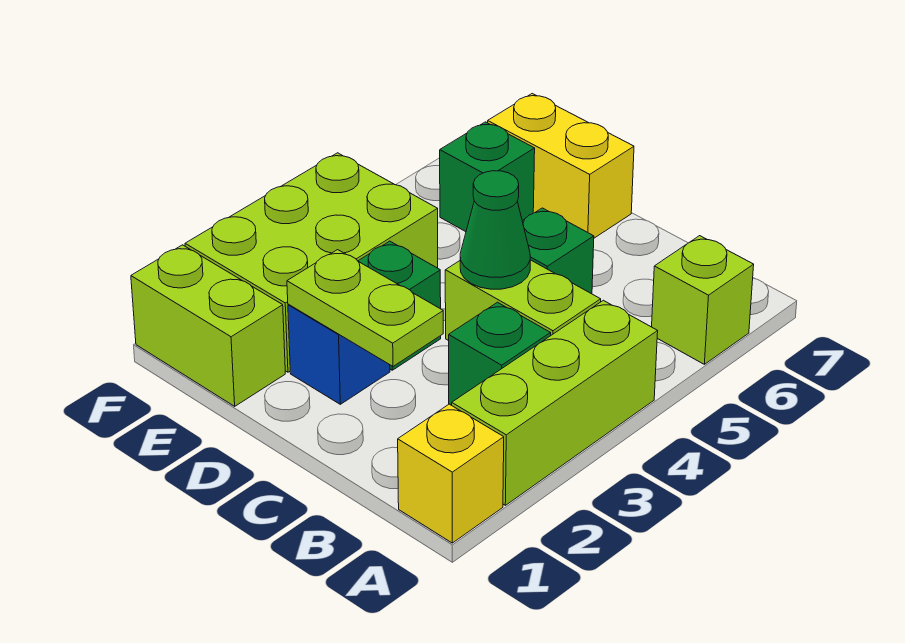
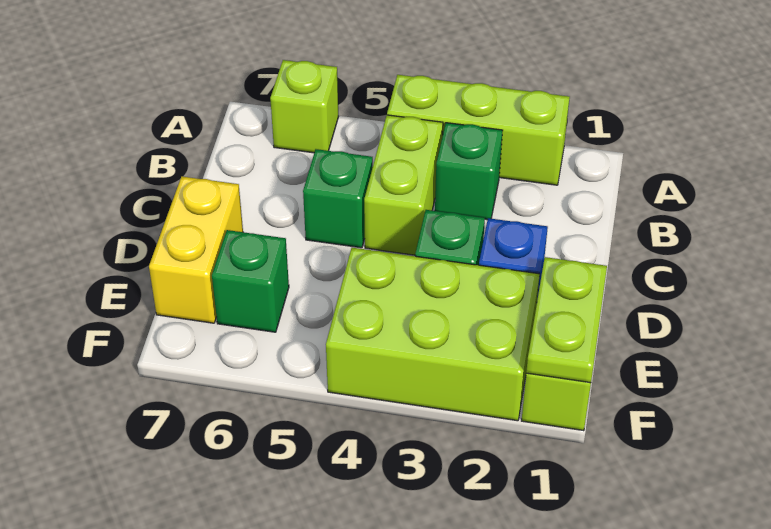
yellow brick A1 level 1 -> none
lime plate C2:D2 level 2 -> lime plate E1:F1 level 2
green cone C4 level 2 -> none

